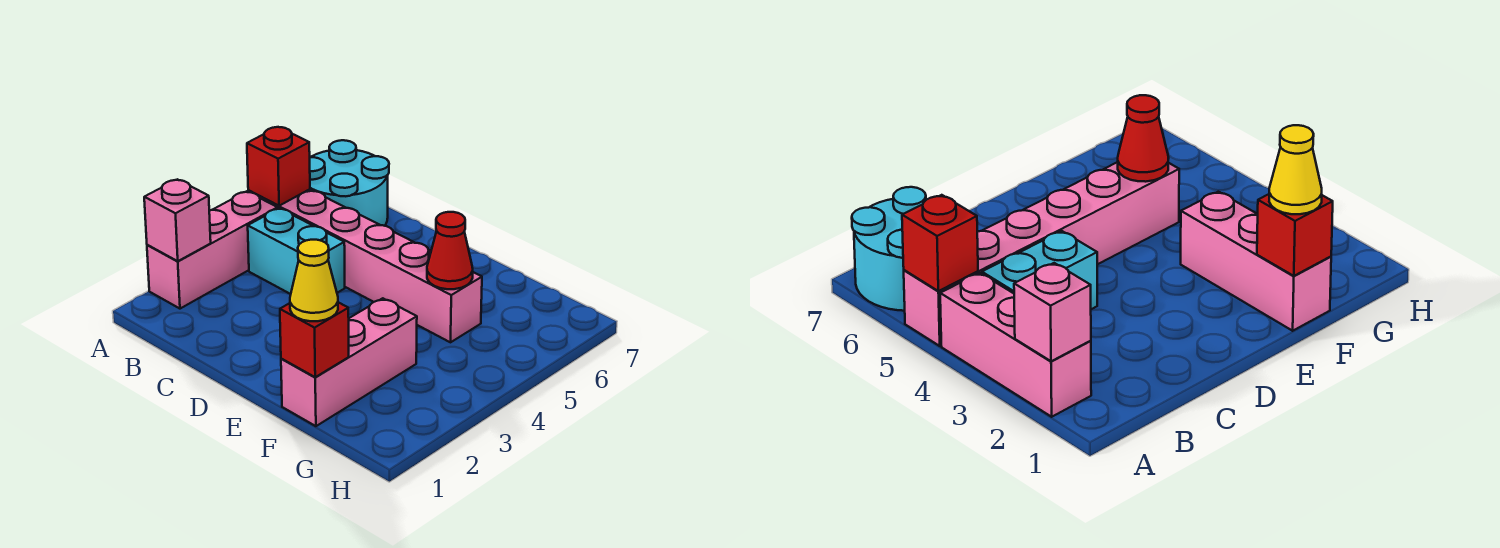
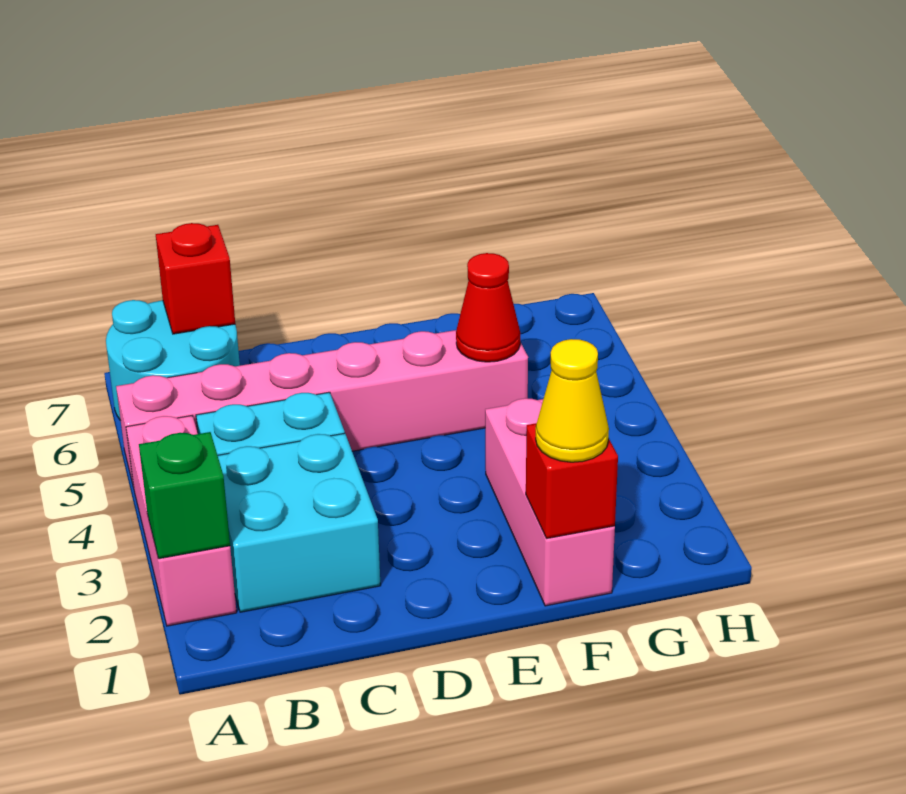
pink brick A2 level 2 -> green brick A2 level 2
red brick A5 level 2 -> red brick B7 level 2
none -> cyan brick B2:C3 level 1

